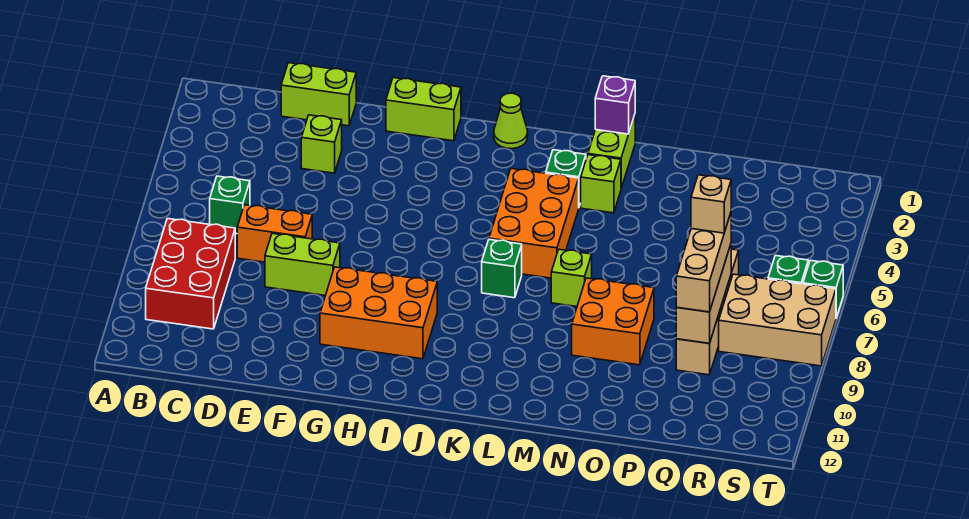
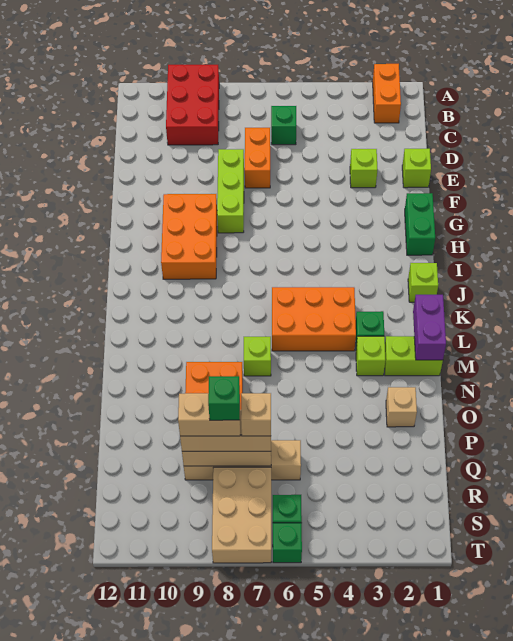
none -> orange brick A2:B2 level 1
red brick B8:C10 level 1 -> red brick A9:C10 level 1
lime brick D1:E1 level 1 -> lime brick E1 level 1
lime brick E8:F8 level 1 -> lime brick E8:G8 level 1
lime brick G1:H1 level 1 -> green brick G1:H1 level 1
lime cone J1 level 1 -> lime brick J1 level 1
green brick K7 level 1 -> green brick Q8 level 5
purple brick M1 level 2 -> purple brick L1:M1 level 2
none -> tan brick O2 level 1
none -> tan brick Q8:Q9 level 4

